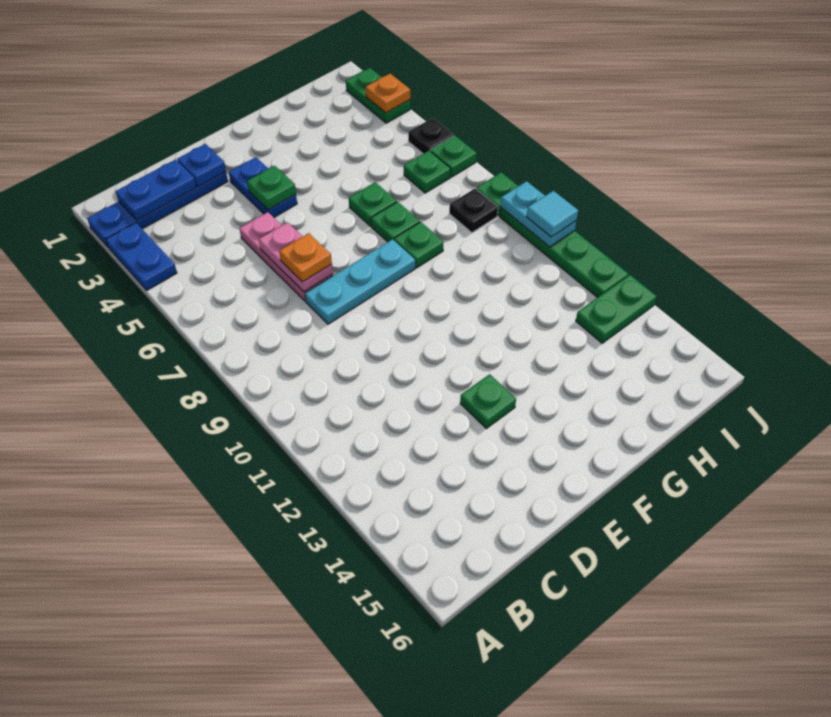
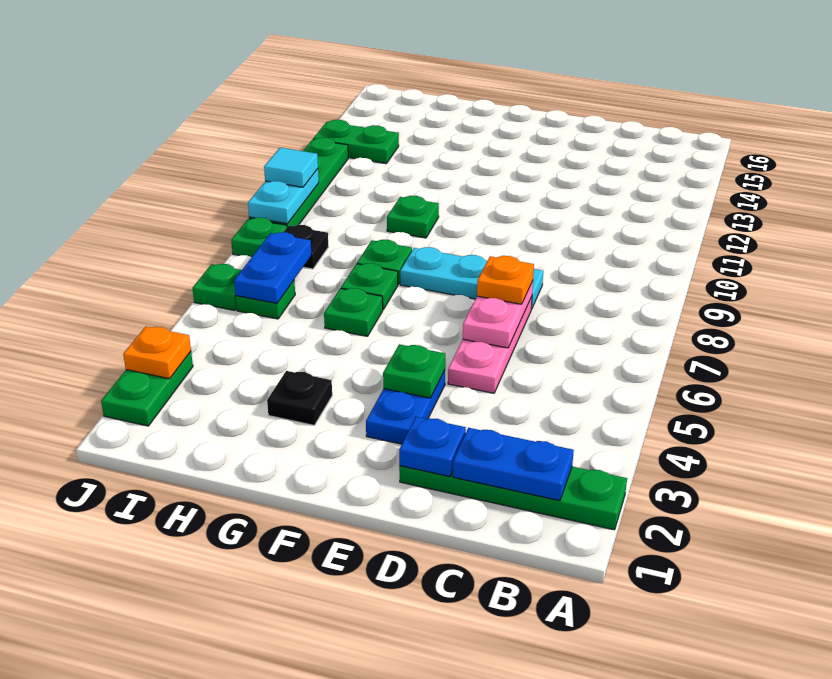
blue plate A2:D2 level 1 -> green plate A2:D2 level 1
blue plate A3:A4 level 1 -> blue plate I6:I7 level 2
green plate E13 level 1 -> green plate G10 level 1
black plate J5 level 1 -> black plate G3 level 1

